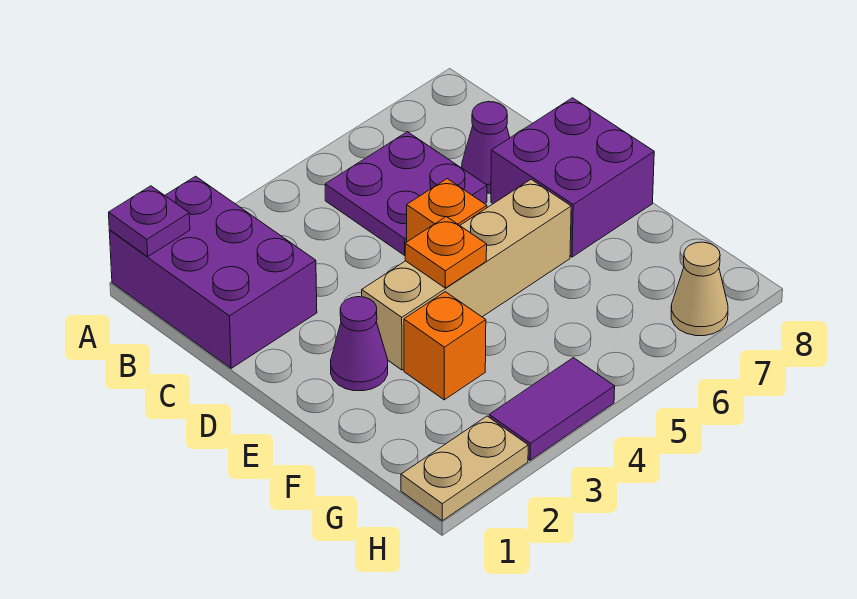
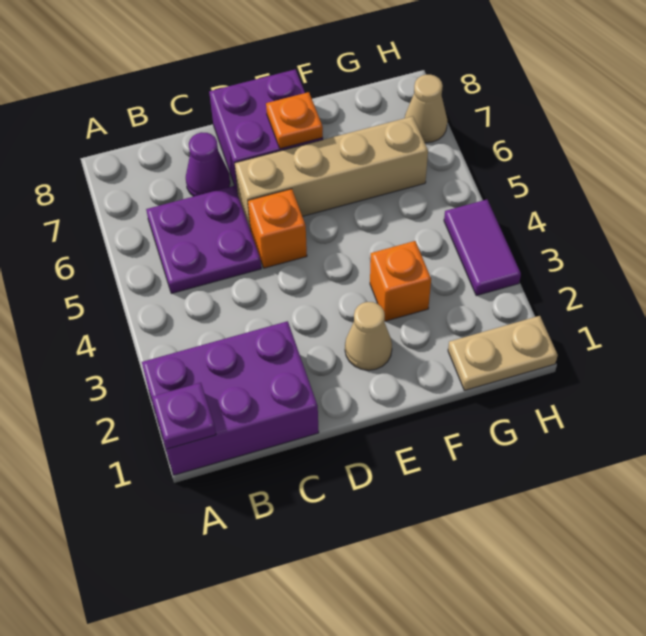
purple cone E2 level 1 -> tan cone E2 level 1
tan brick E3:E6 level 1 -> tan brick D6:G6 level 1
orange plate E4 level 2 -> orange plate E7 level 2
tan plate H1:H2 level 1 -> tan plate G1:H1 level 1

